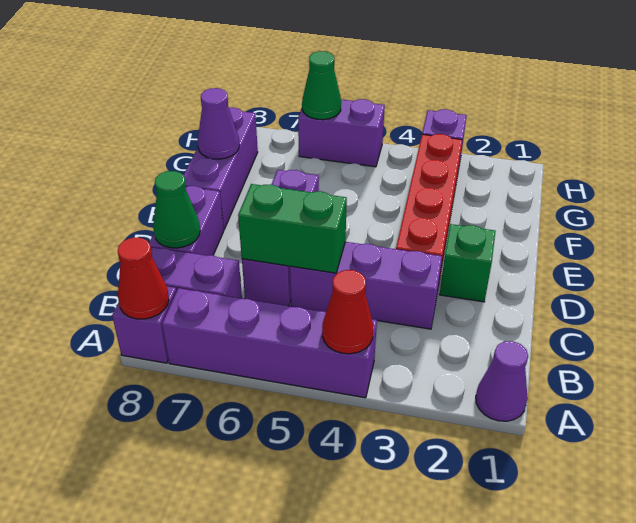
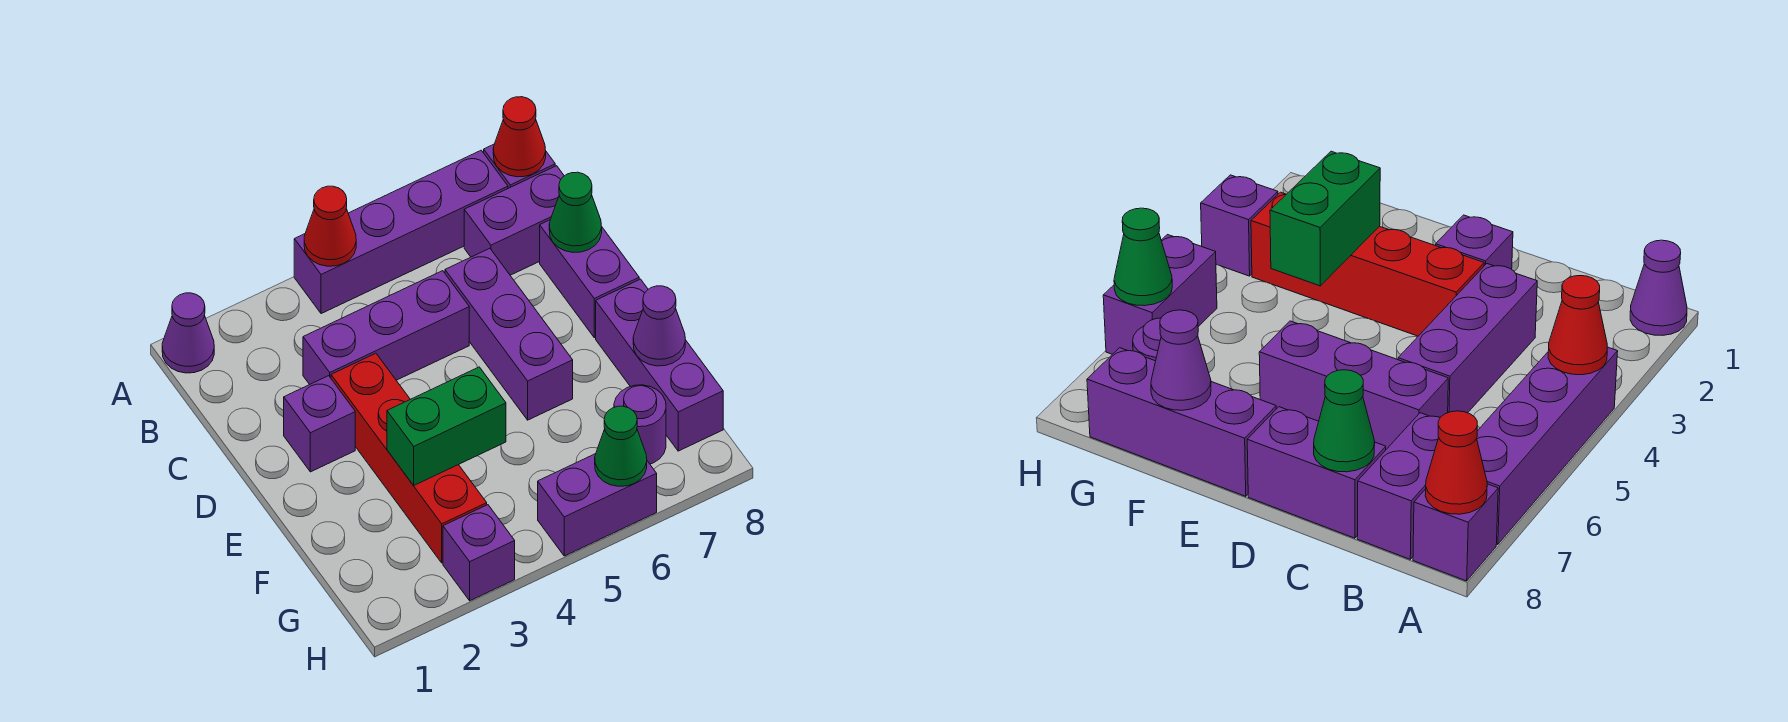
green brick C5:C6 level 2 -> green brick F3:F4 level 2
green brick D2 level 1 -> purple brick D2 level 1
none -> purple round brick G7 level 1

